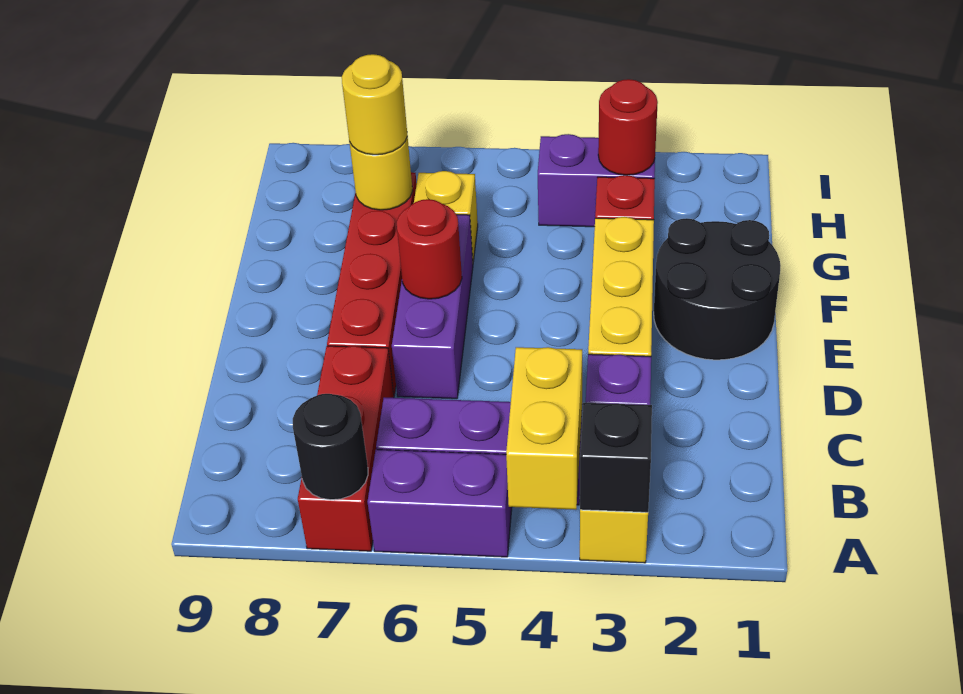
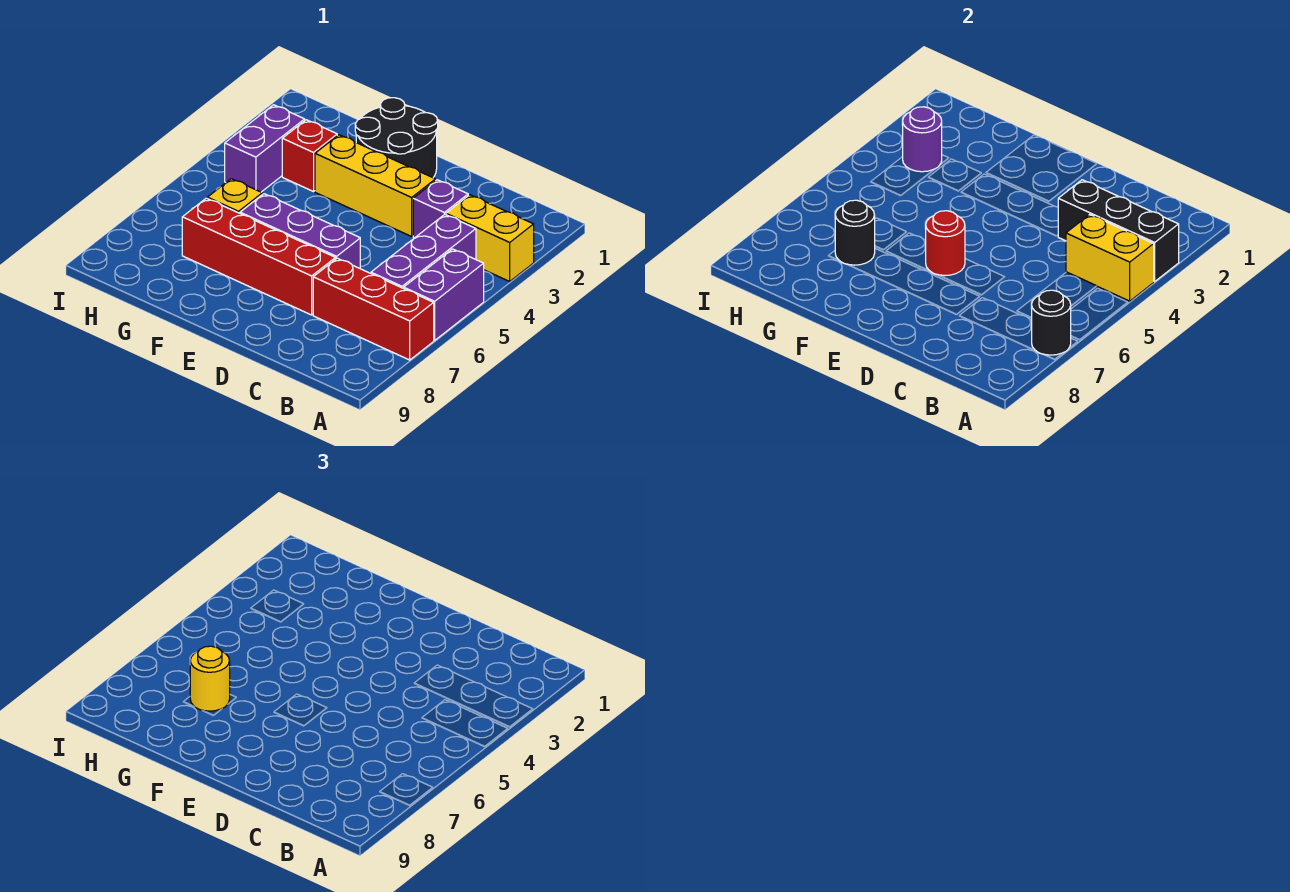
black brick A3 level 2 -> black brick A3:C3 level 2
yellow round brick G7 level 2 -> black round brick G7 level 2
red round brick H3 level 2 -> purple round brick H3 level 2

